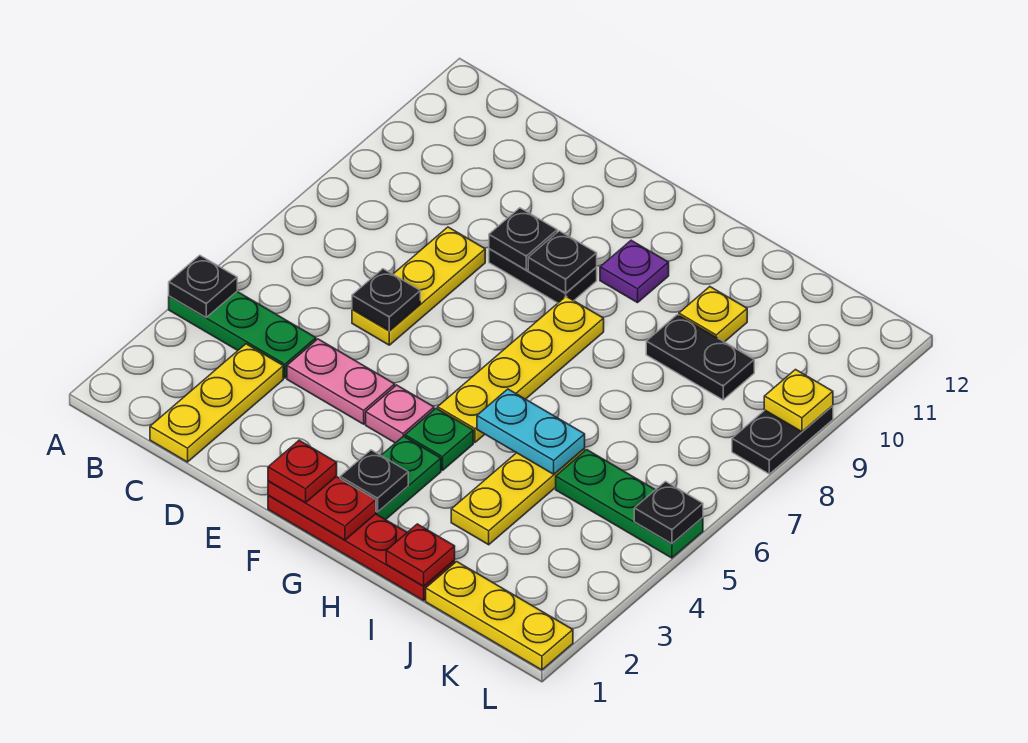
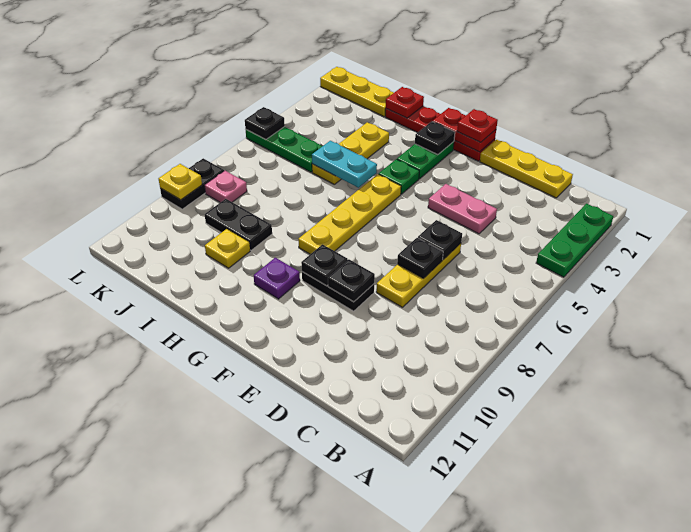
green plate A4:C4 level 1 -> green plate A2:A4 level 1
black plate A4 level 2 -> black plate D7 level 2
yellow plate C1:C3 level 1 -> yellow plate C1:E1 level 1
pink plate F4 level 1 -> pink plate K8 level 1

